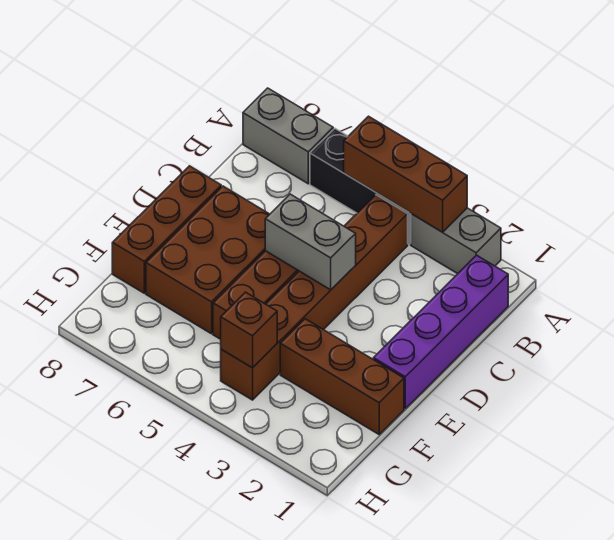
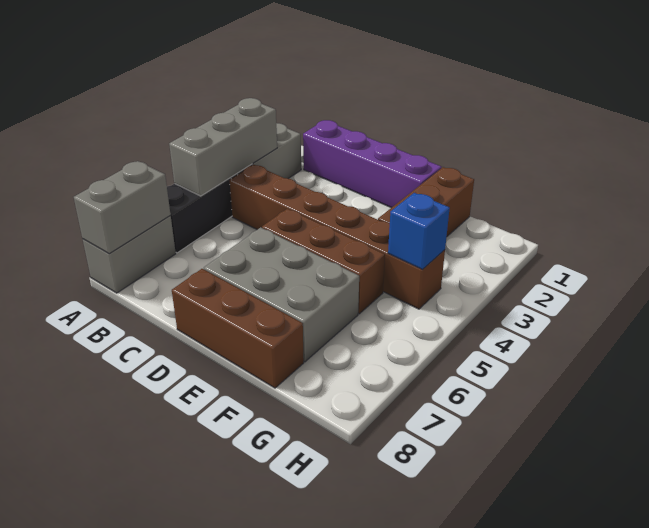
brown brick A3:A5 level 2 -> grey brick A3:A5 level 2
grey brick D4:D5 level 2 -> grey brick A7:A8 level 2
brown brick D6:F7 level 1 -> grey brick D6:F7 level 1
brown brick G4 level 2 -> blue brick G4 level 2

